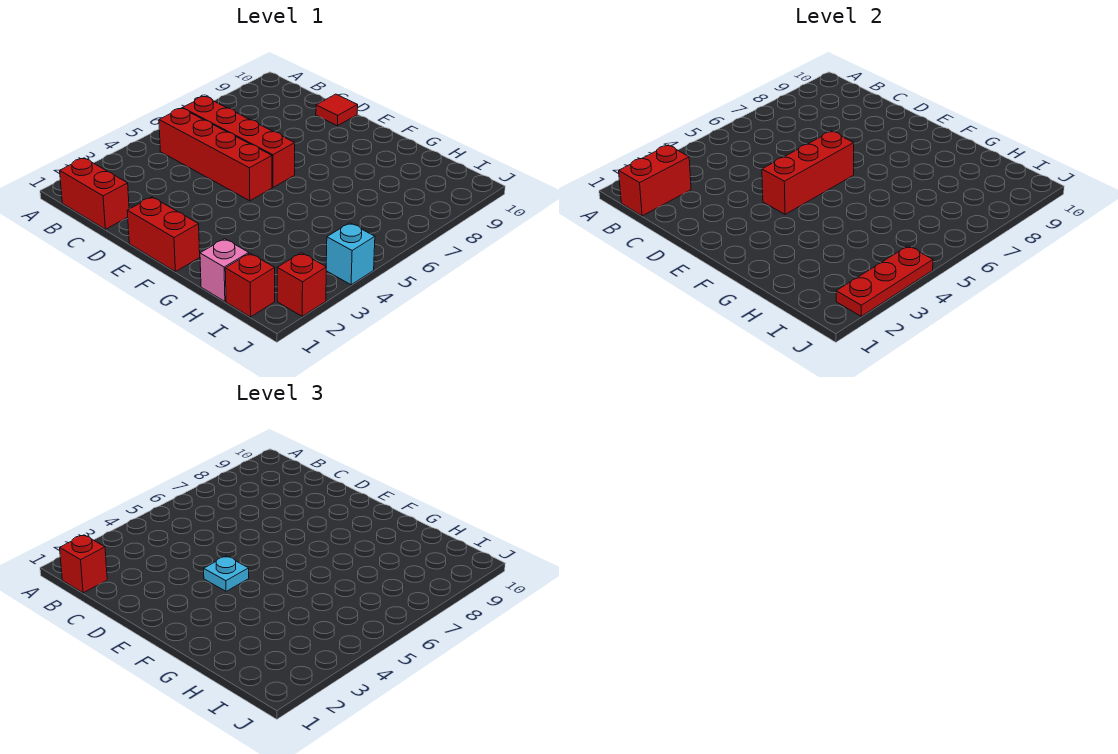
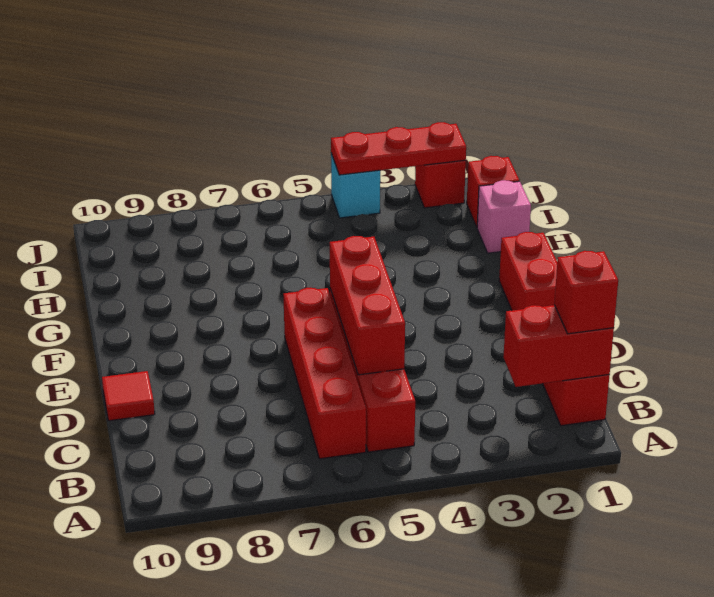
red brick E4:E6 level 2 -> red brick C5:E5 level 2
cyan plate E4 level 3 -> none

